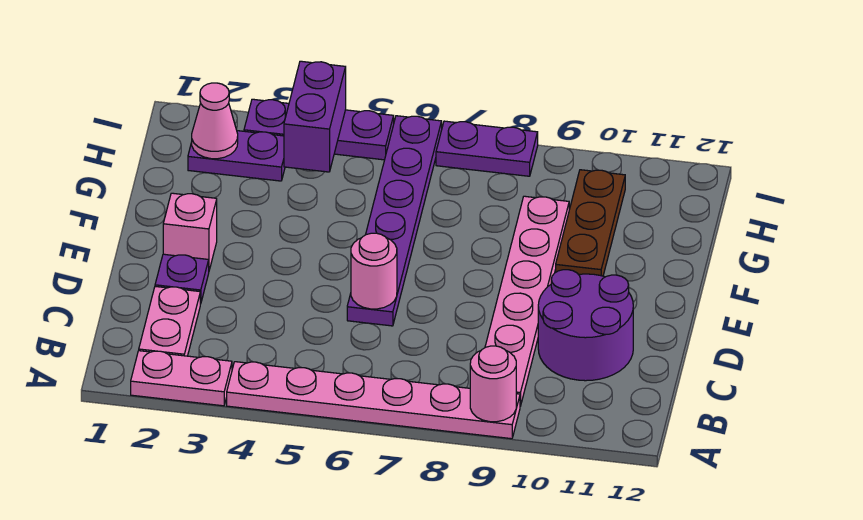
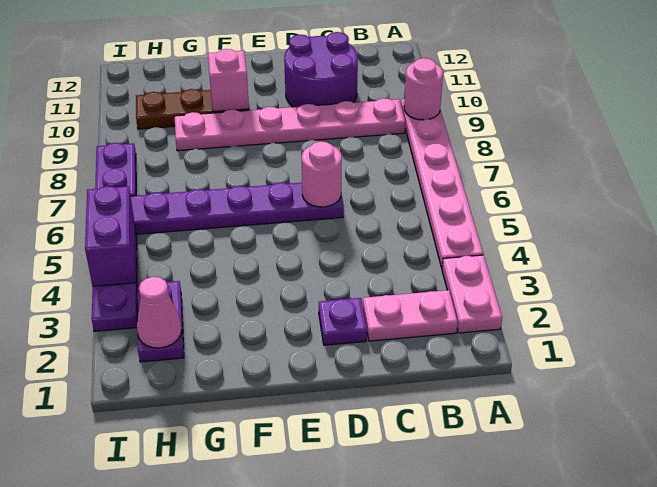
pink brick E2 level 1 -> pink brick F10 level 2
purple brick H4:I4 level 2 -> purple brick I4:I5 level 2

